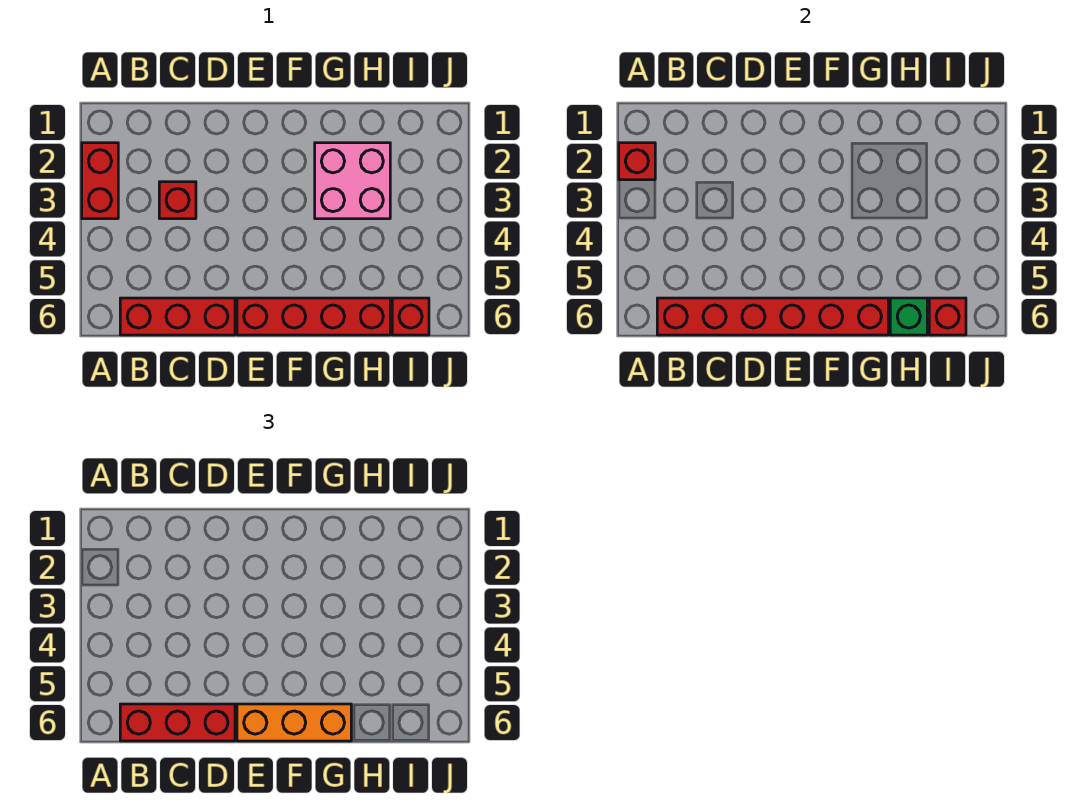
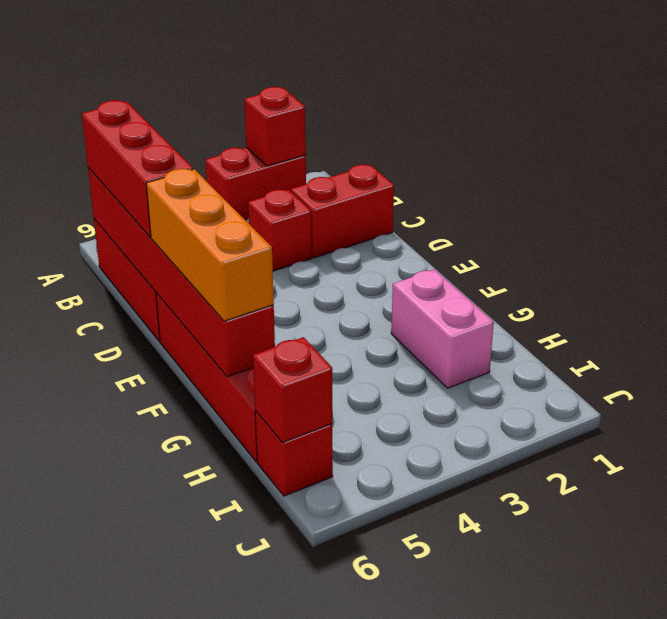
none -> red brick C1:C2 level 1
pink brick G2:H3 level 1 -> pink brick G2:H2 level 1
green brick H6 level 2 -> none

